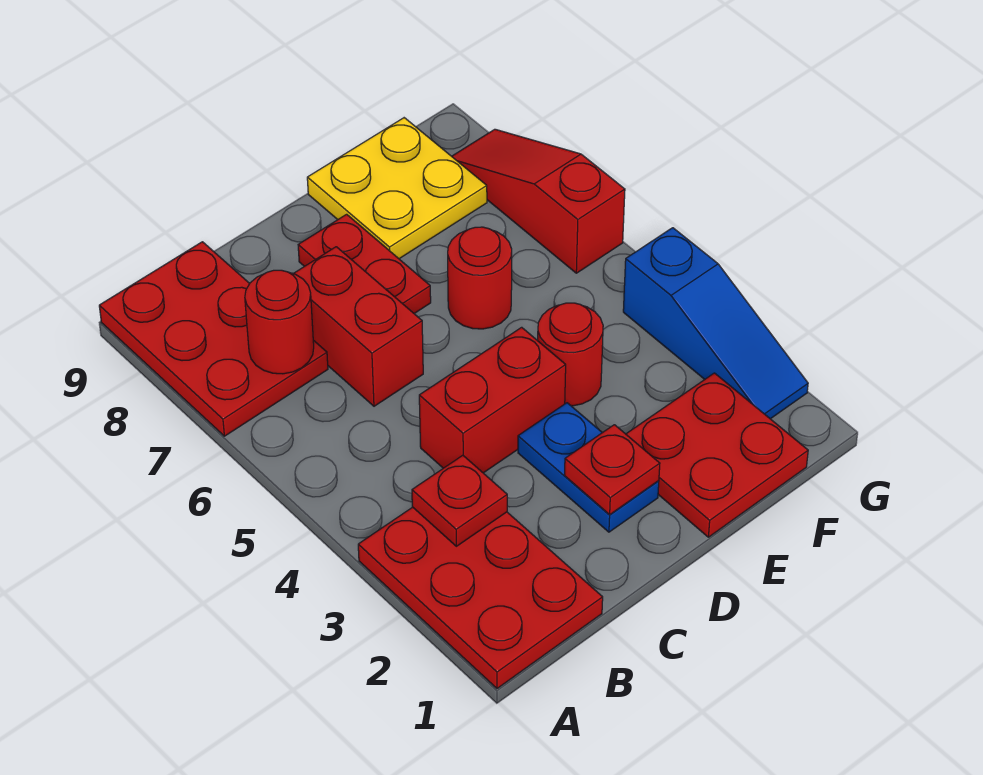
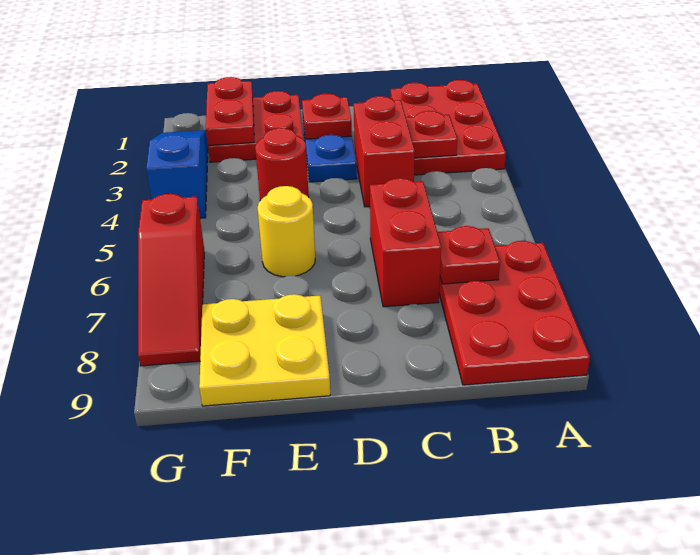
red round brick B7 level 2 -> red plate B7 level 2
red brick C4:D4 level 1 -> red brick C3:C4 level 1
red plate D7:D8 level 1 -> red plate F1:F2 level 2
red round brick E6 level 1 -> yellow round brick E6 level 1

